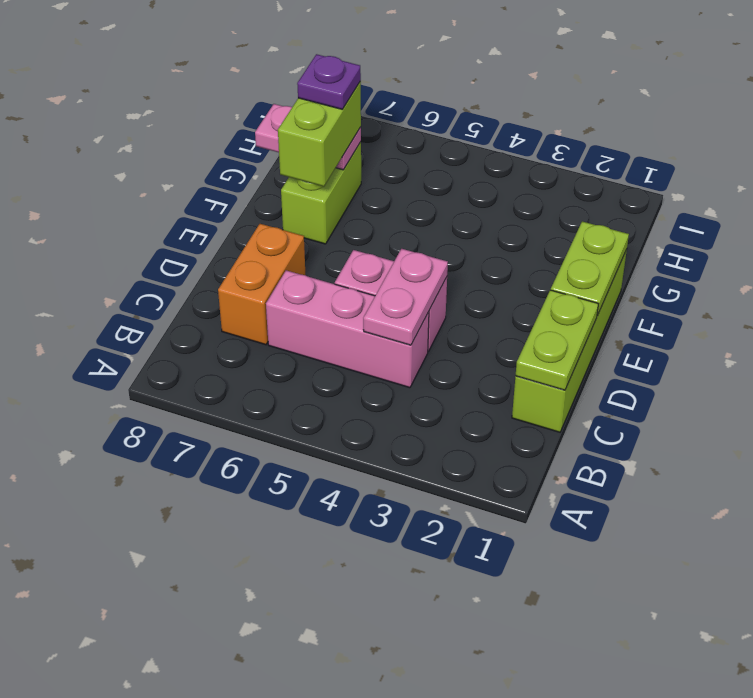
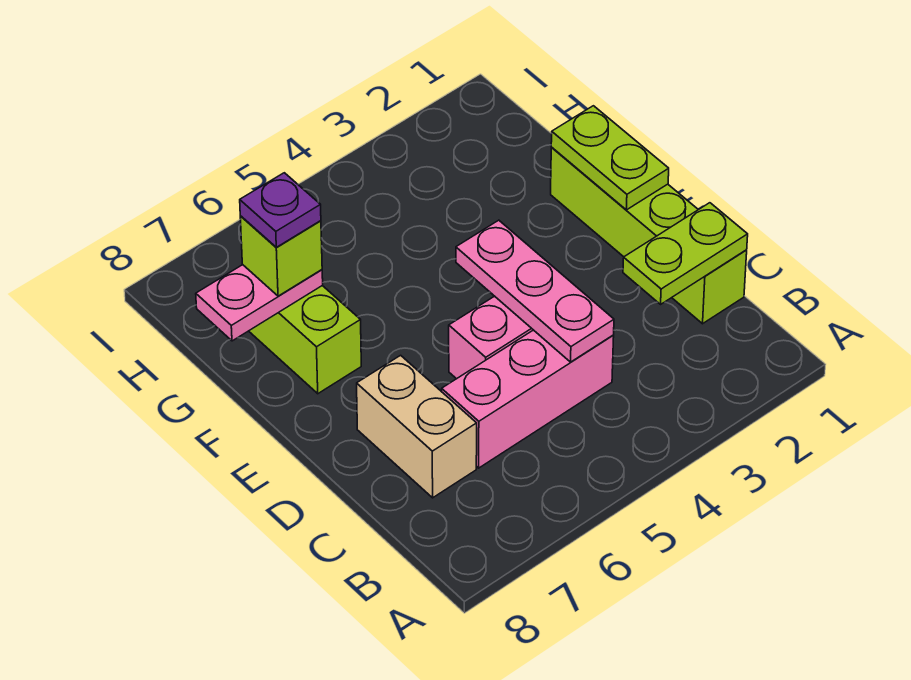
lime plate C1:D1 level 2 -> lime plate C1:C2 level 2
pink plate C4:D4 level 2 -> pink plate C4:E4 level 2
orange brick C7:D7 level 1 -> tan brick C7:D7 level 1
lime brick F7:G7 level 3 -> lime brick G7 level 3

